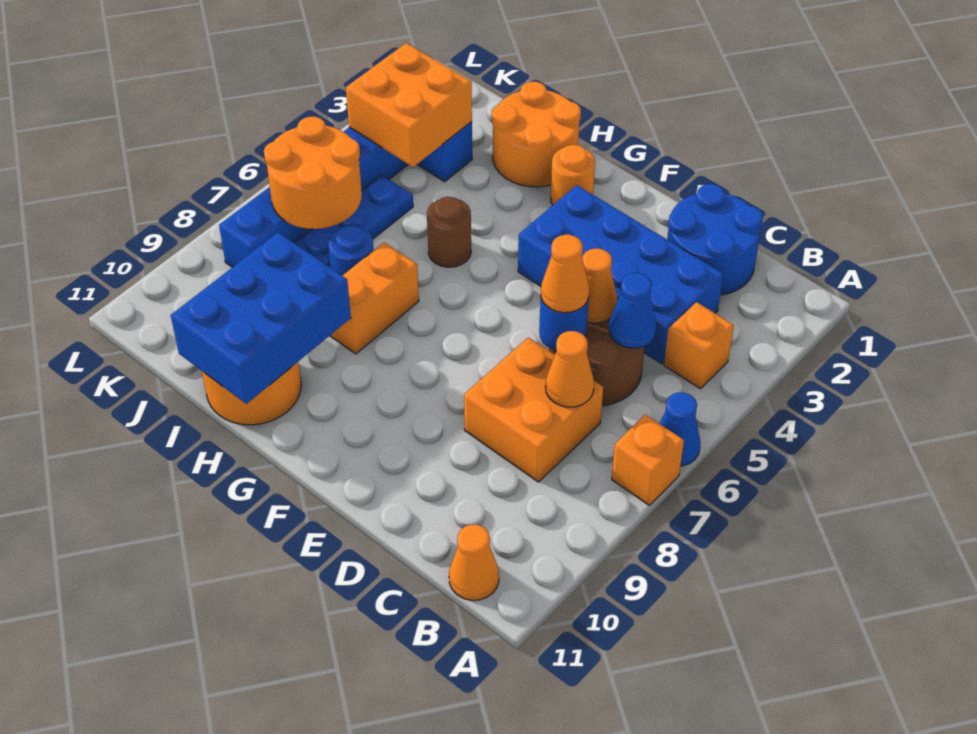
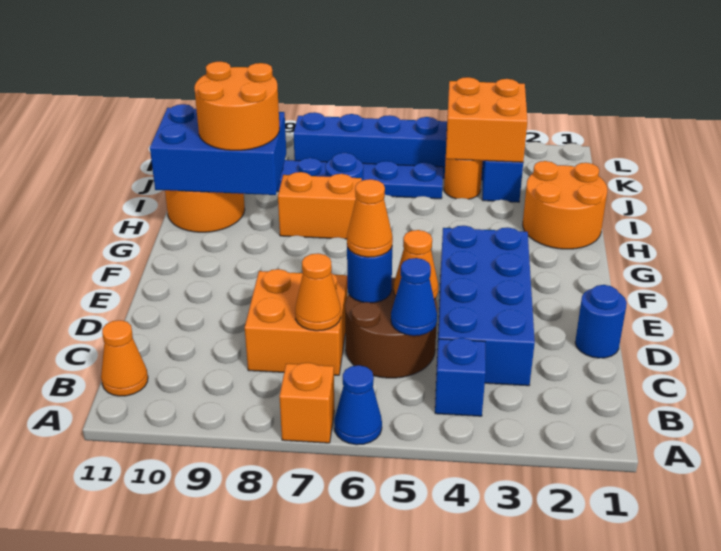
orange brick B4 level 1 -> blue brick B4 level 1
blue round brick C1:D2 level 1 -> blue round brick D1 level 1
orange round brick G2 level 1 -> orange round brick J4 level 1
brown round brick H5 level 1 -> none
orange round brick J6:K7 level 2 -> orange round brick H9:I10 level 3

